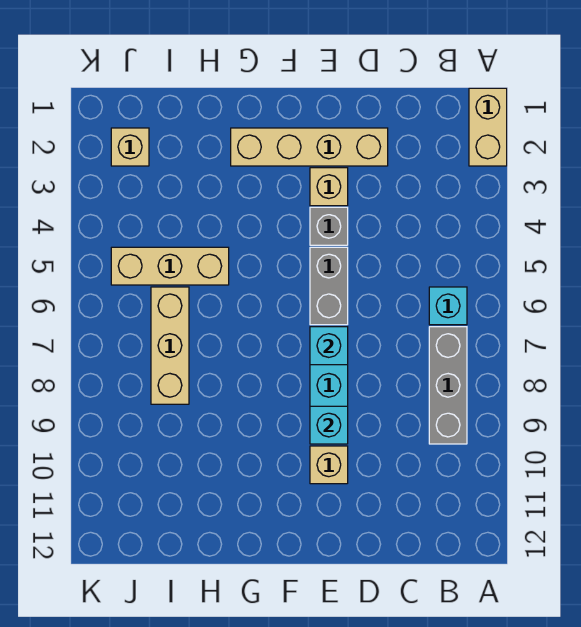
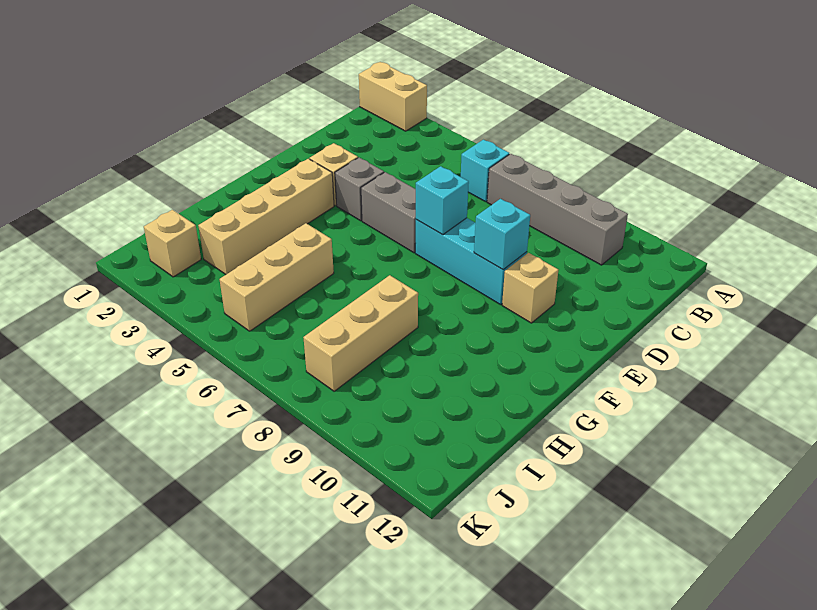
grey brick B7:B9 level 1 -> grey brick B7:B10 level 1
tan brick D2:G2 level 1 -> tan brick F3:I3 level 1
tan brick I6:I8 level 1 -> tan brick H8:J8 level 1

